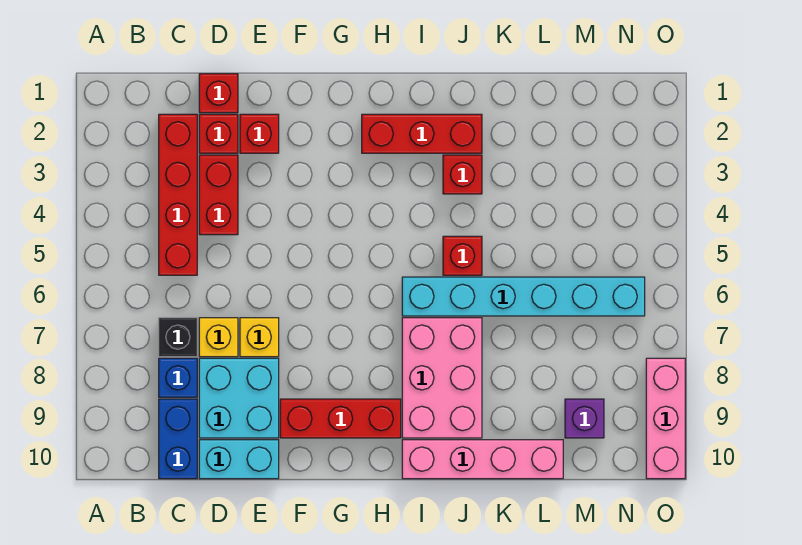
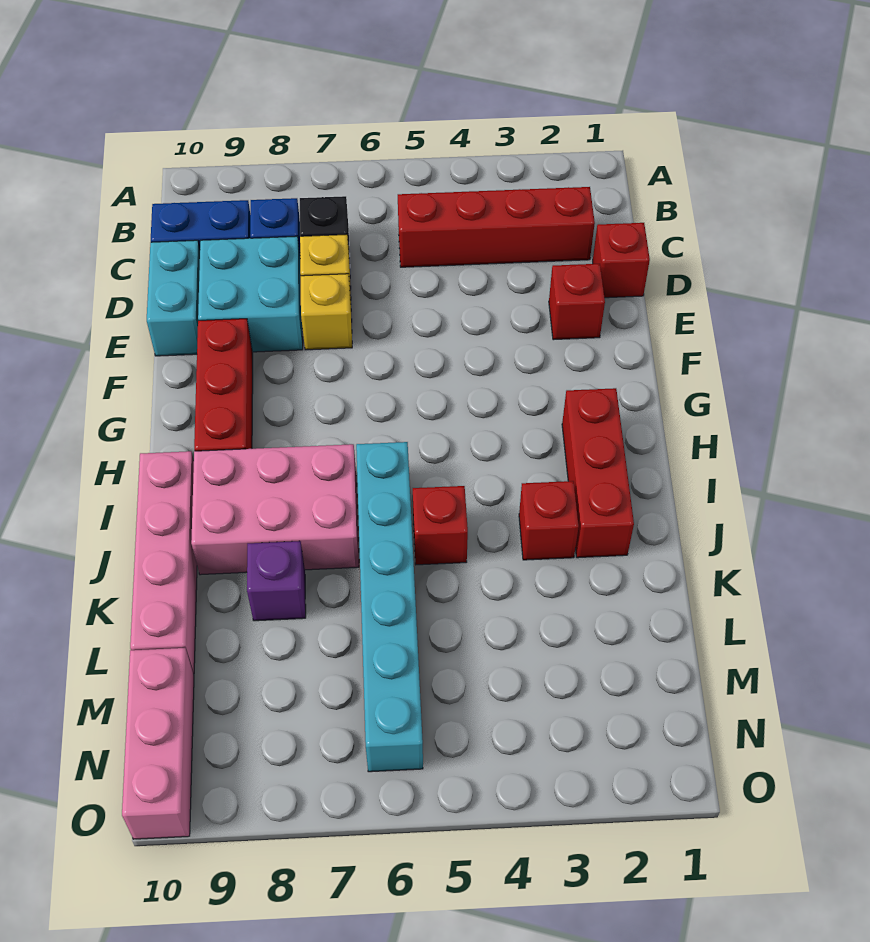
red brick D2 level 1 -> none
red brick D3:D4 level 1 -> none
purple brick M9 level 1 -> purple brick K8 level 1
pink brick O8:O10 level 1 -> pink brick M10:O10 level 1

